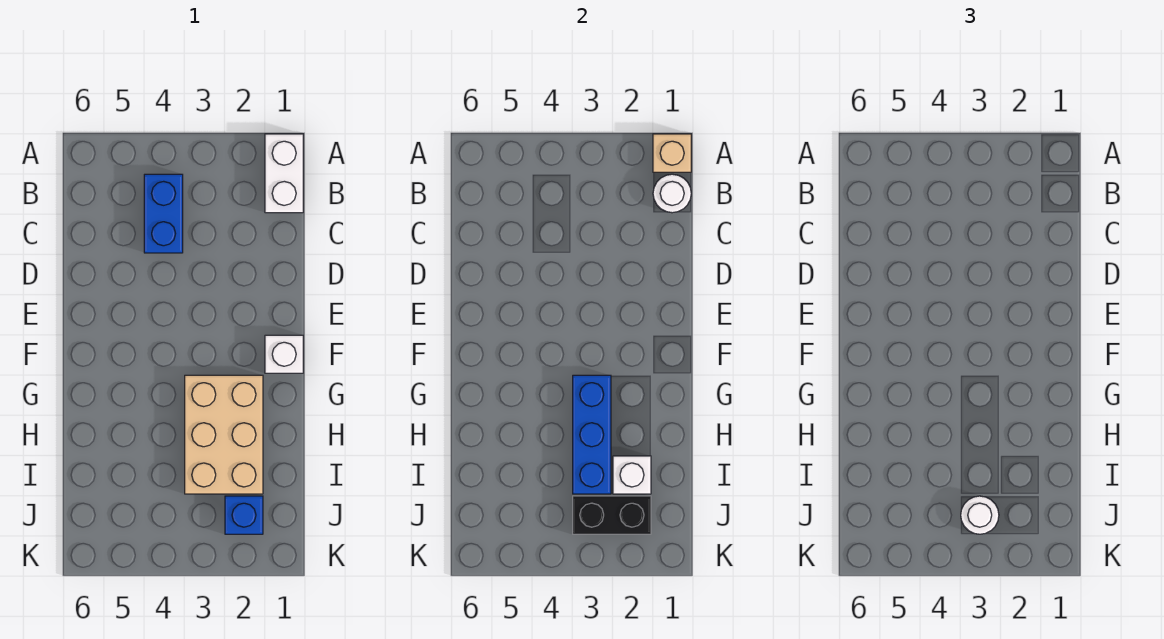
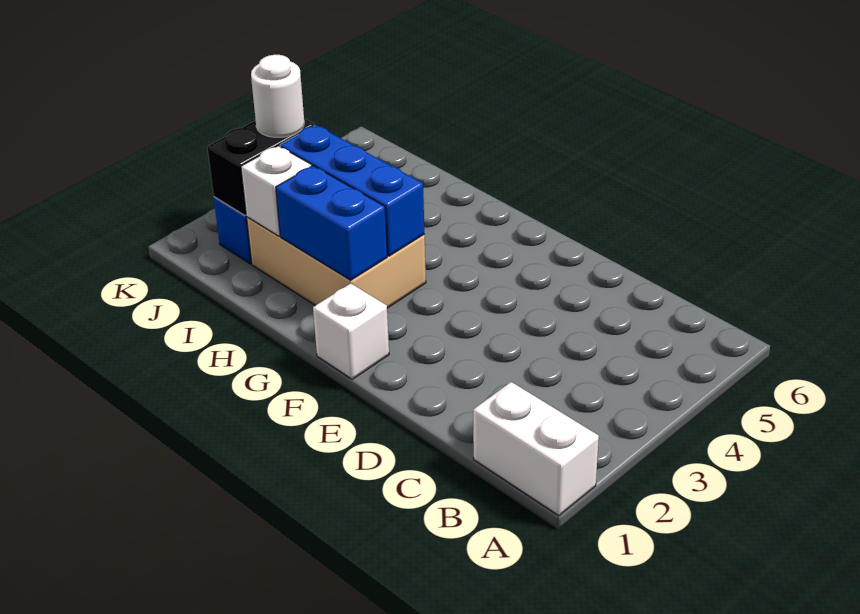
tan brick A1 level 2 -> none
white round brick B1 level 2 -> none
blue brick B4:C4 level 1 -> blue brick G2:H2 level 2

